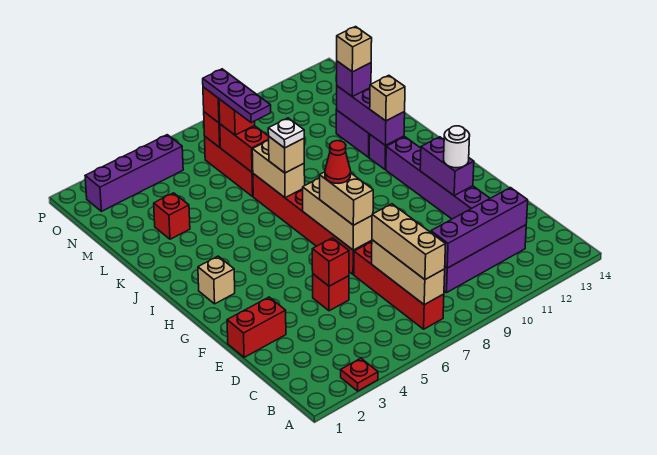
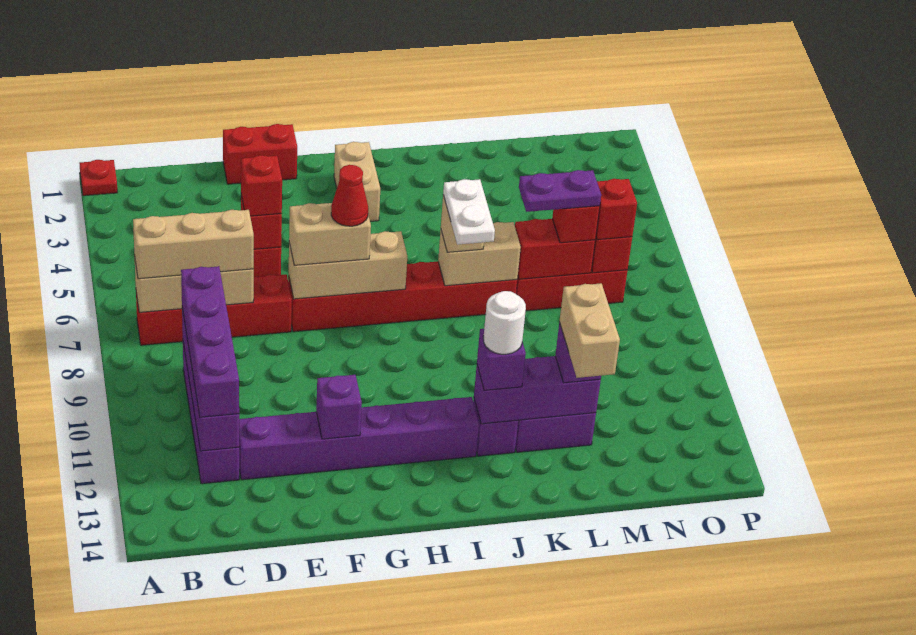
red plate A3 level 1 -> red plate A1 level 1
red brick E1:E2 level 1 -> red brick E1:F1 level 1
purple brick F12:G12 level 2 -> purple brick F12 level 2
white round brick F12 level 3 -> white round brick J12 level 4
tan brick H2 level 1 -> tan brick H2:H3 level 1
white plate J7 level 4 -> white plate J7:J8 level 4
tan brick J12 level 3 -> purple brick J12 level 3
red brick L3 level 1 -> red brick E5 level 3
purple plate L7:N7 level 4 -> purple plate L7:M7 level 4
tan brick L12 level 4 -> tan brick L12:L13 level 4
purple brick O2:O5 level 1 -> purple brick C9:C12 level 3

